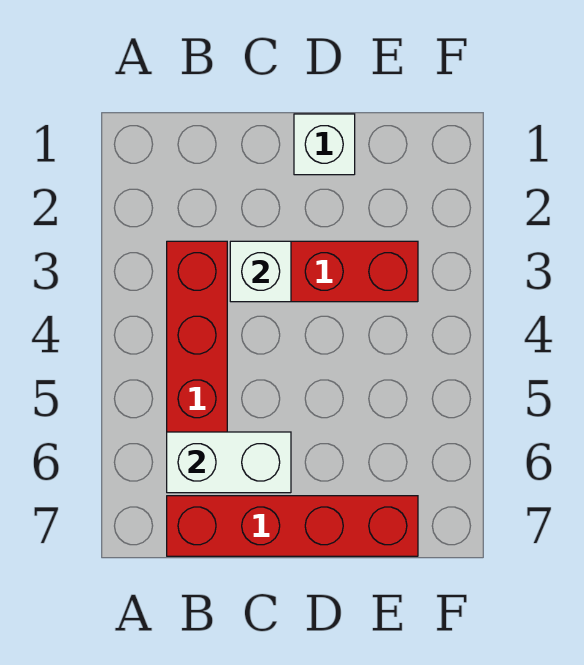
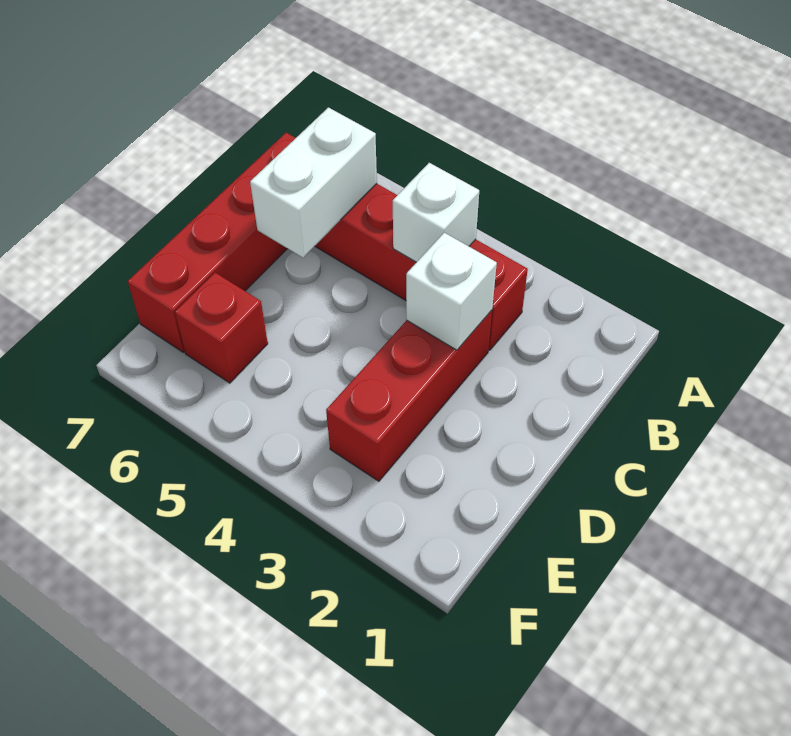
white brick D1 level 1 -> white brick B4 level 2
none -> red brick E6 level 1

